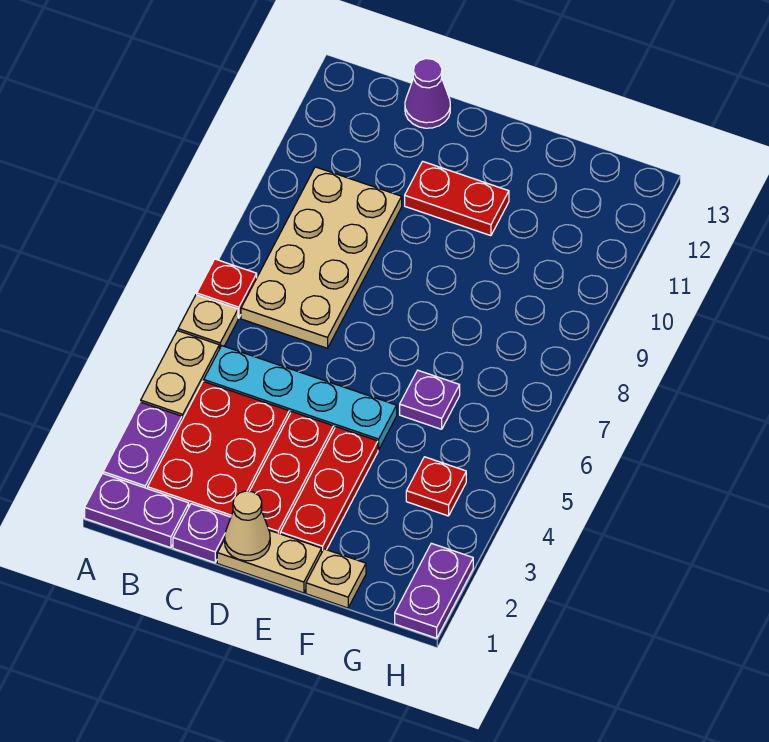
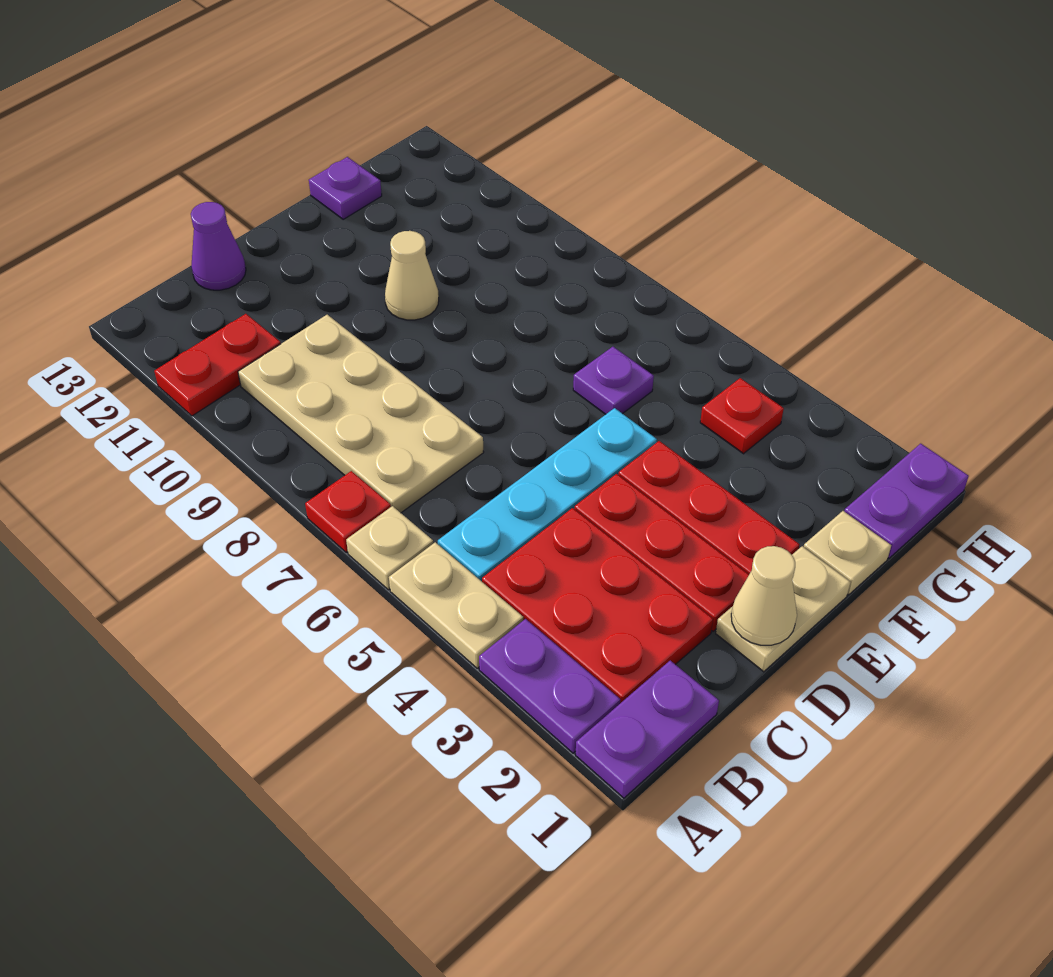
purple plate C1 level 1 -> purple plate F13 level 1
red plate D11:E11 level 1 -> red plate A11:B11 level 1
none -> tan cone E10 level 1
purple plate H1:H2 level 1 -> purple plate G1:H1 level 1

